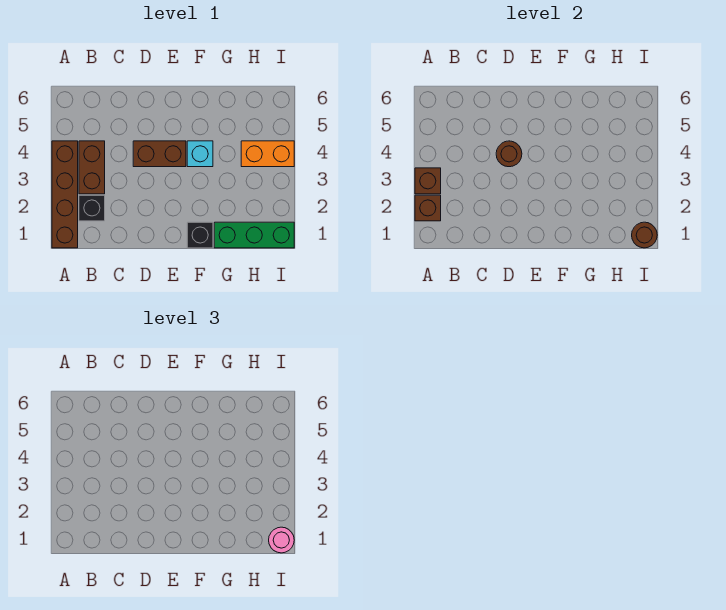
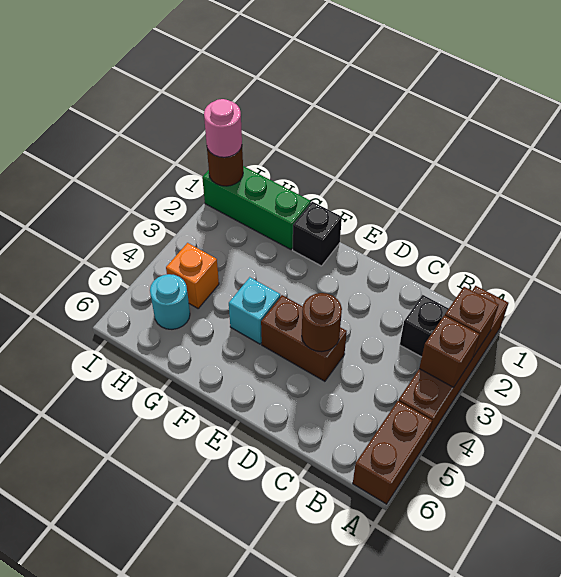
brown brick B3:B4 level 1 -> brown brick A5:A6 level 1
orange brick H4:I4 level 1 -> orange brick H4 level 1
none -> cyan round brick H5 level 1

